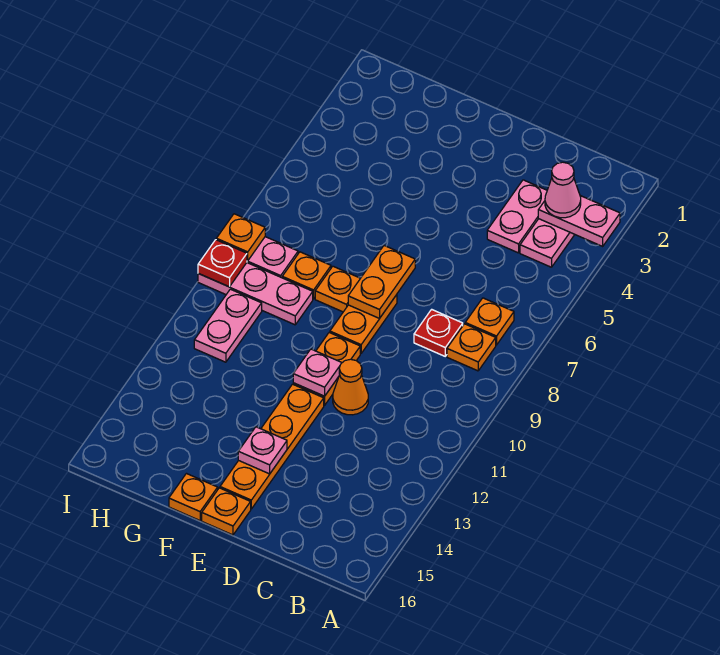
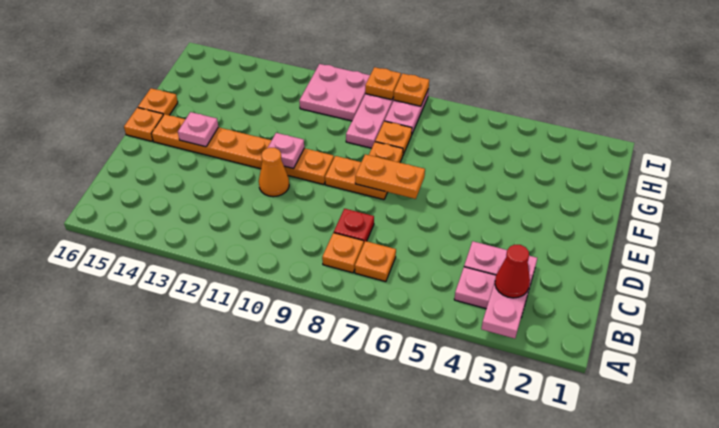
pink cone B3 level 3 -> red cone B3 level 3
pink plate H10:H11 level 1 -> pink plate H10:I11 level 1
red plate I9 level 2 -> orange plate I9 level 2

